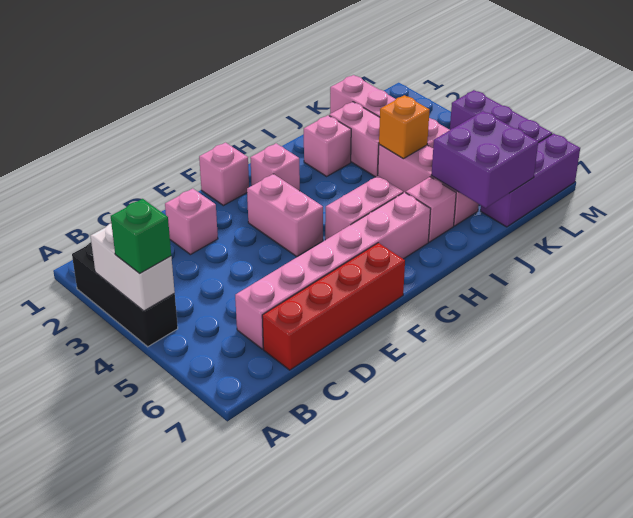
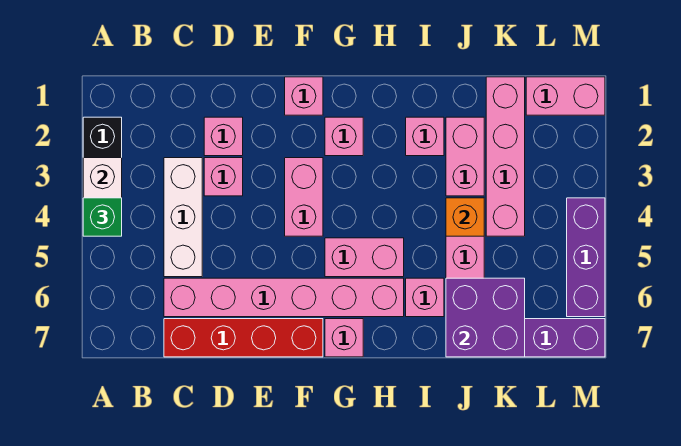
none -> white brick C3:C5 level 1
none -> pink brick D3 level 1
none -> pink brick G7 level 1
none -> pink brick L1:M1 level 1

